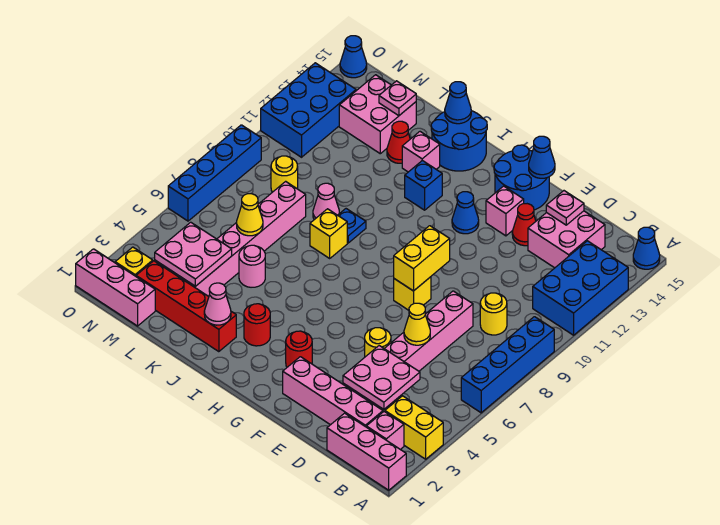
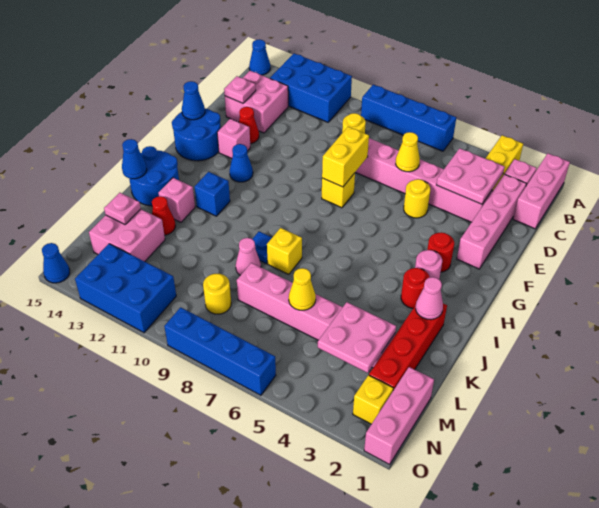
yellow brick F8:F9 level 2 -> yellow brick E8:F8 level 2
pink round brick K5 level 1 -> pink round brick H3 level 1

